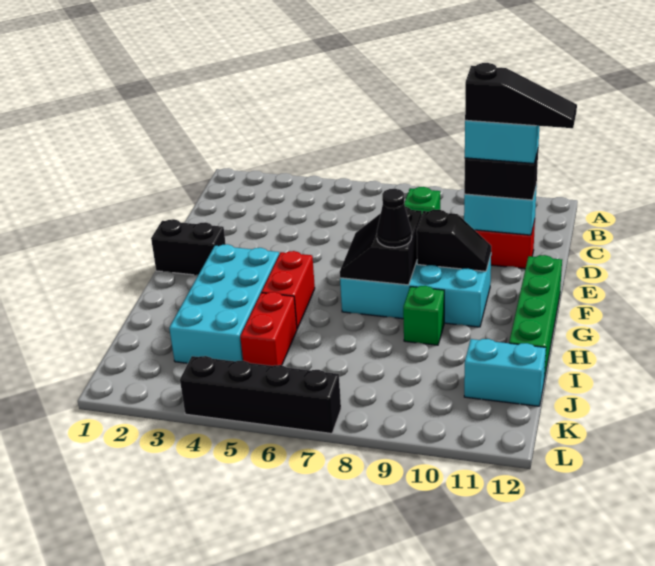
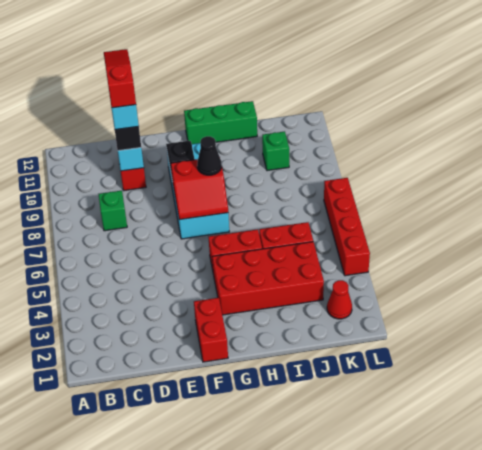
black slope D10:D12 level 5 top 10 -> red slope D10:D12 level 5 top 10
black brick F1:F2 level 1 -> red brick F1:F2 level 1
black slope F7:G8 level 2 top 8 -> red slope F7:G8 level 2 top 8
green brick F12:I12 level 1 -> green brick G12:I12 level 1
cyan brick G3:J4 level 1 -> red brick G3:J4 level 1
green brick H9 level 1 -> green brick J10 level 1
cyan brick J11:J12 level 1 -> none
none -> red cone K2 level 1
black brick L4:L7 level 1 -> red brick L4:L7 level 1

